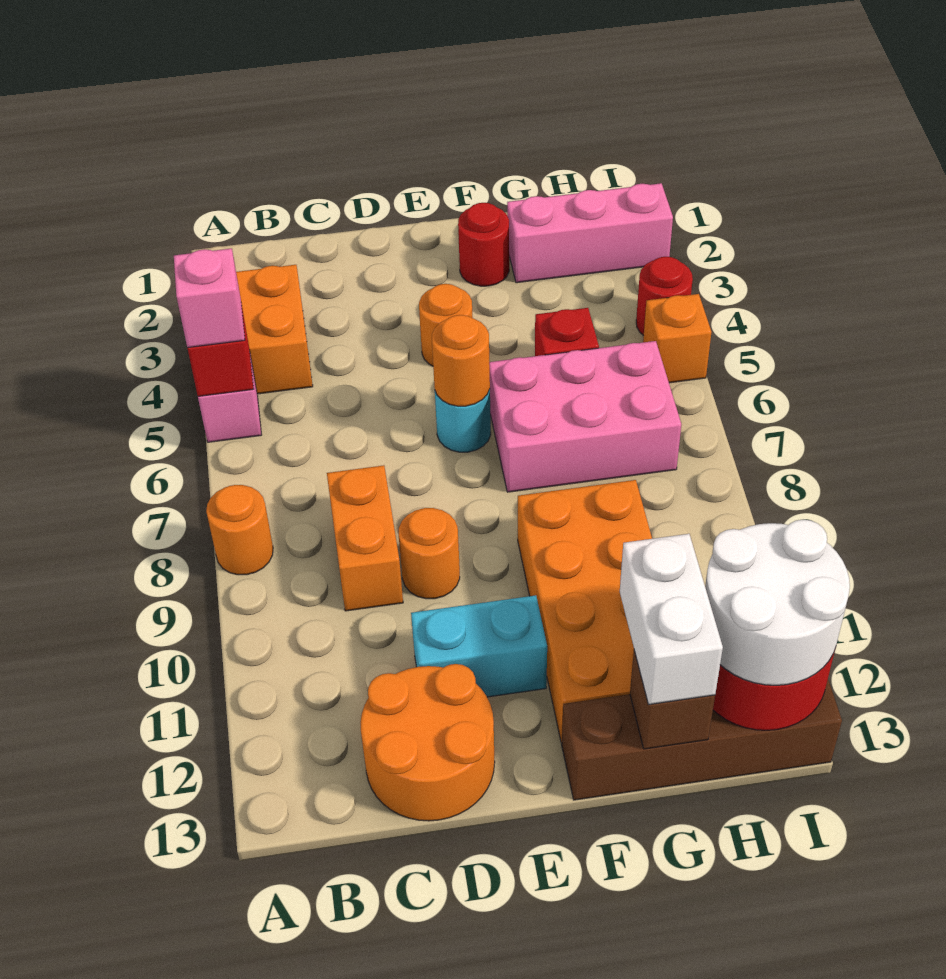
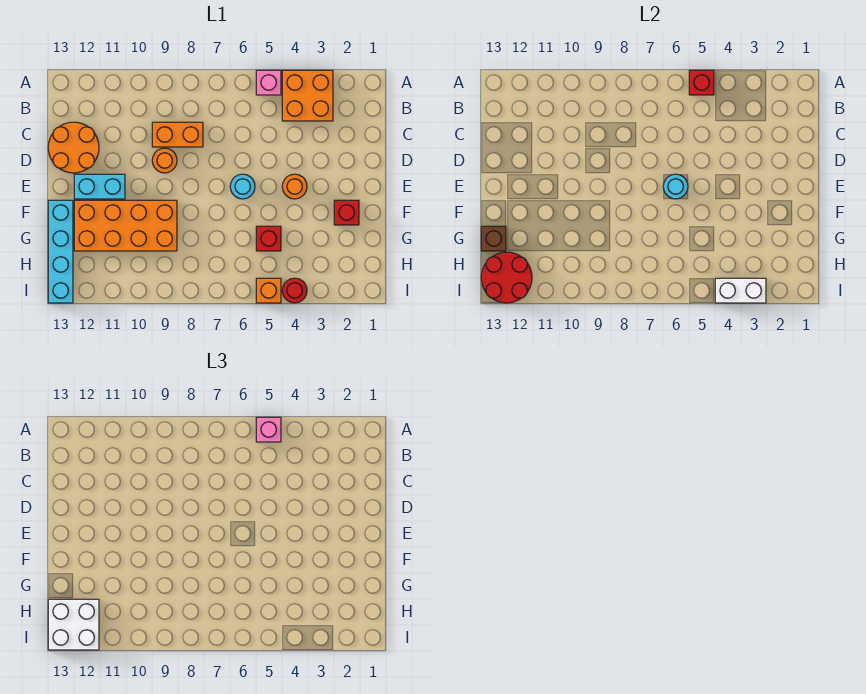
orange round brick A8 level 1 -> none
cyan brick D11:E11 level 1 -> cyan brick E11:E12 level 1
orange round brick E6 level 2 -> cyan round brick E6 level 2
red round brick F2 level 1 -> red brick F2 level 1
pink brick F6:H7 level 1 -> none
brown brick F13:I13 level 1 -> cyan brick F13:I13 level 1
pink brick G2:I2 level 1 -> none
white brick G12:G13 level 3 -> white brick I3:I4 level 2
white round brick H12:I13 level 3 -> white brick H12:I13 level 3

